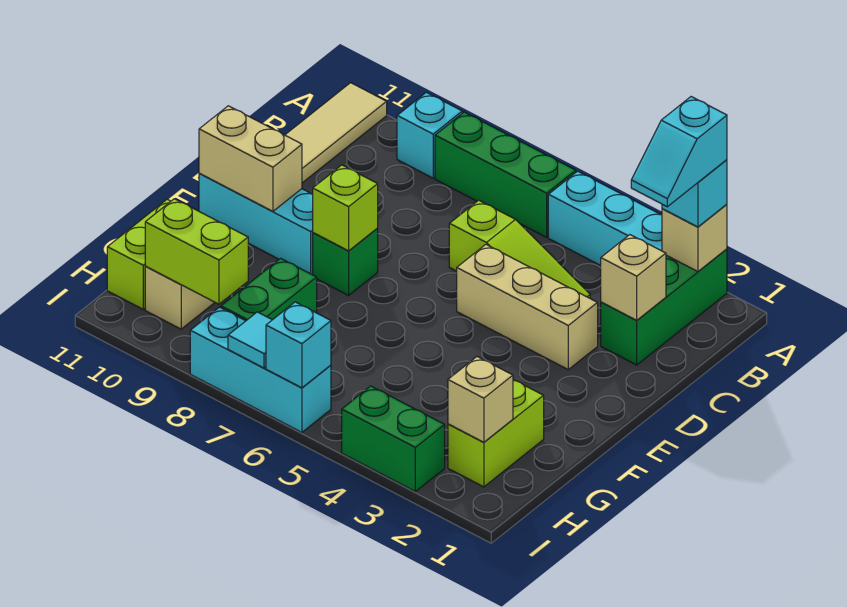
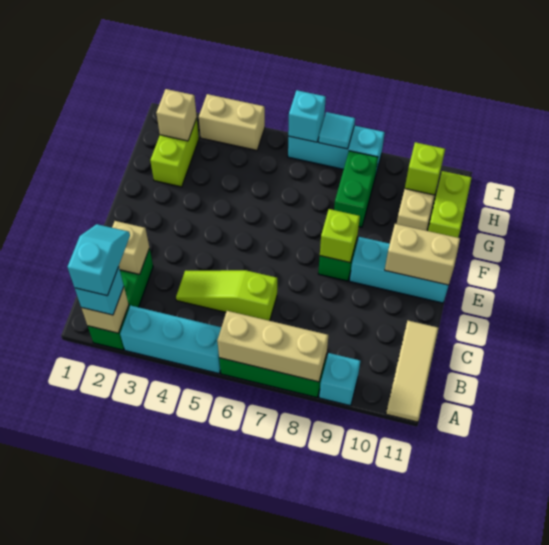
tan brick D3:D5 level 1 -> tan brick A6:A8 level 2
lime brick H9:H10 level 2 -> lime brick H10 level 2
green brick I3:I4 level 1 -> tan brick I3:I4 level 1

